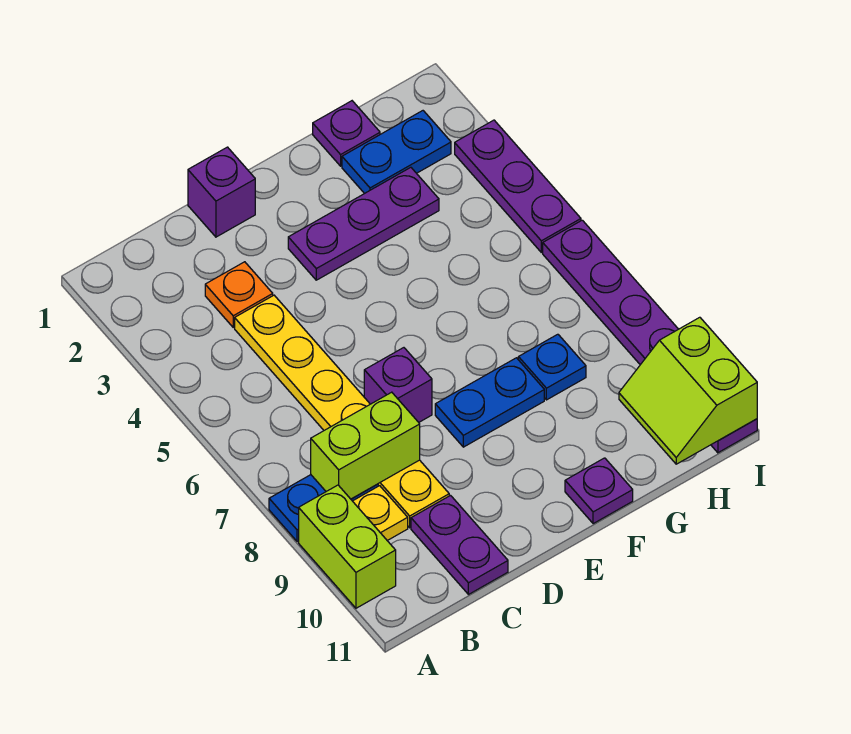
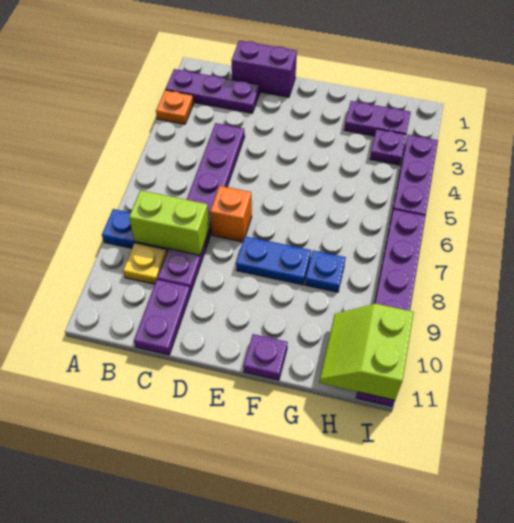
lime brick A9:A10 level 1 -> none
orange plate C3 level 1 -> orange plate A3 level 1
yellow plate C4:C9 level 1 -> purple plate C4:C9 level 1
purple brick D1 level 1 -> purple brick C1:D1 level 1
purple brick D7 level 1 -> orange brick D7 level 1
purple plate E3:G3 level 1 -> purple plate A2:C2 level 1
purple plate G1 level 1 -> purple plate H3 level 1
blue plate G2:H2 level 1 -> purple plate G2:H2 level 1

